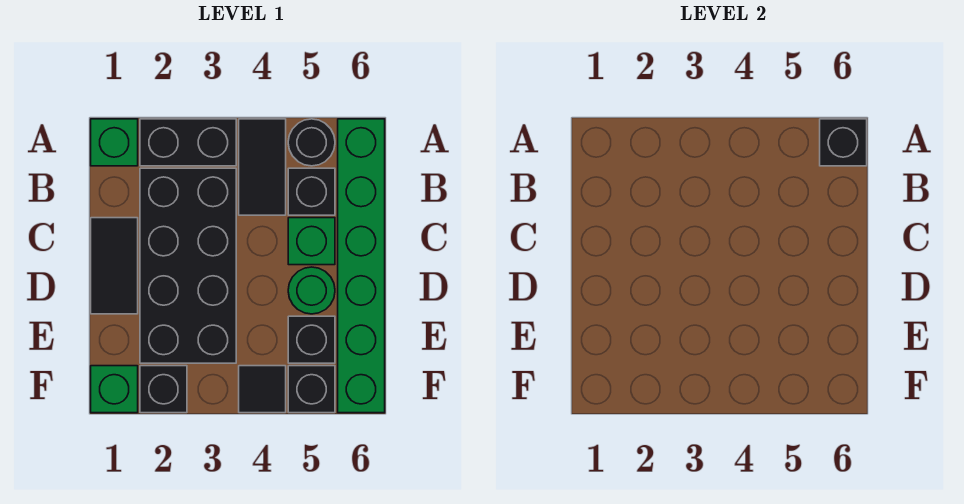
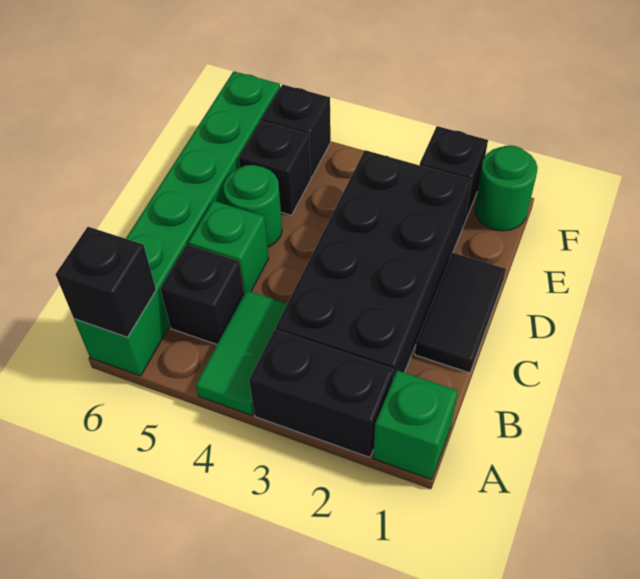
black tile A4:B4 level 1 -> green tile A4:B4 level 1
black round brick A5 level 1 -> none
green brick F1 level 1 -> green round brick F1 level 1
black tile F4 level 1 -> none

